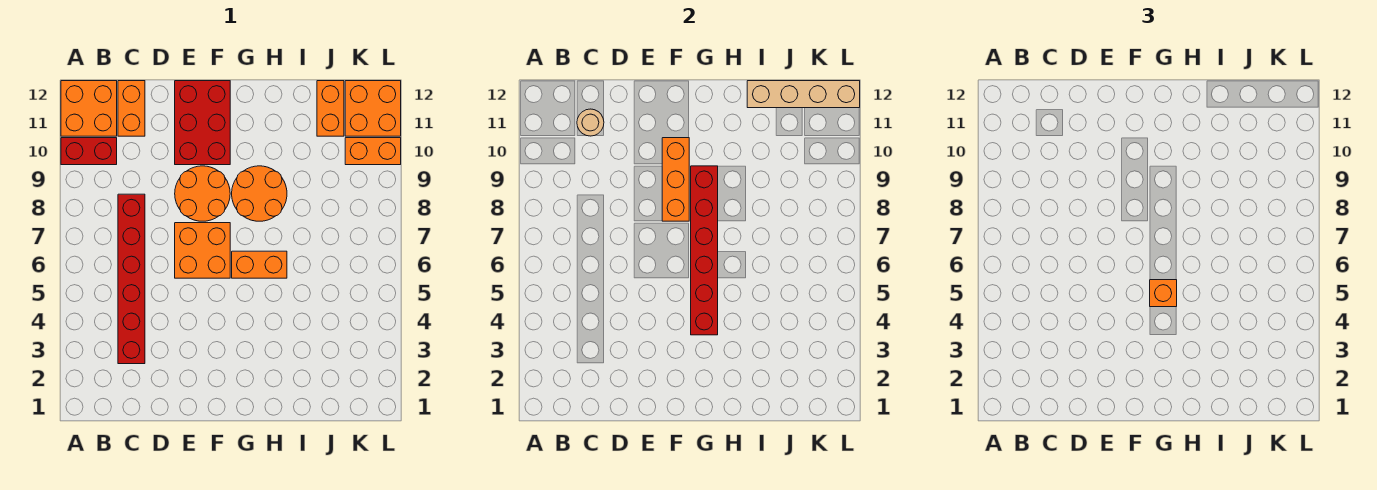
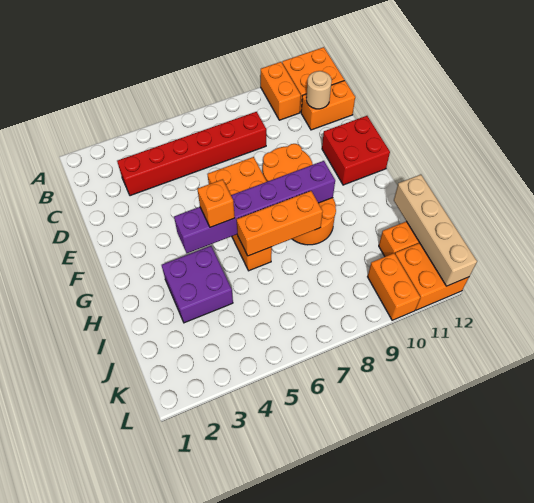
red brick A10:B10 level 1 -> orange brick A10:B10 level 1
red brick E10:F12 level 1 -> red brick E11:F12 level 1
orange brick F8:F10 level 2 -> orange brick H6:H8 level 2
red brick G4:G9 level 2 -> purple brick G4:G9 level 2
none -> purple brick H3:I4 level 1

